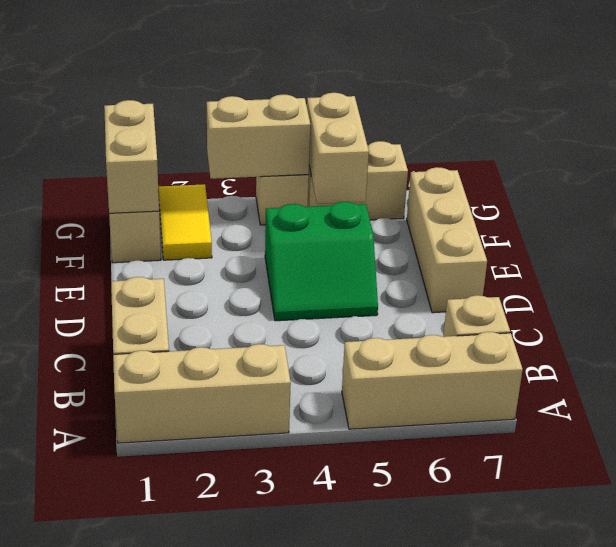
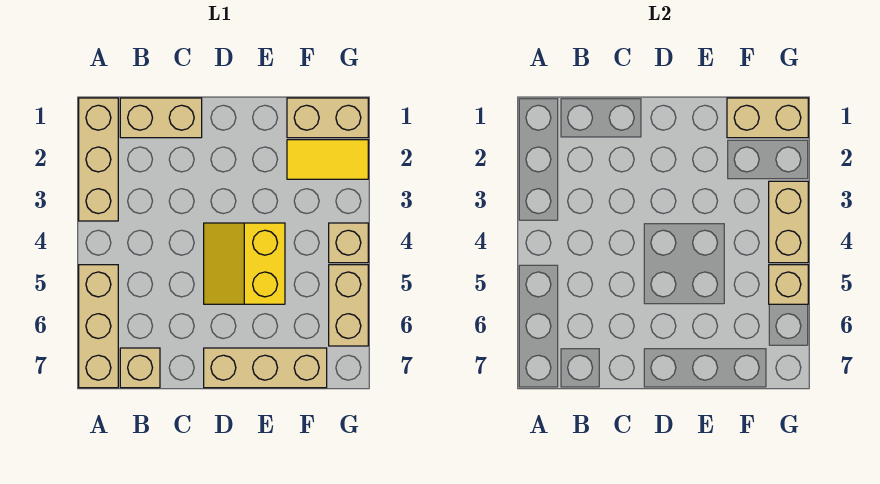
green slope D4:E5 level 1 top E -> yellow slope D4:E5 level 1 top E
tan brick F5:G5 level 2 -> tan brick G5 level 2

